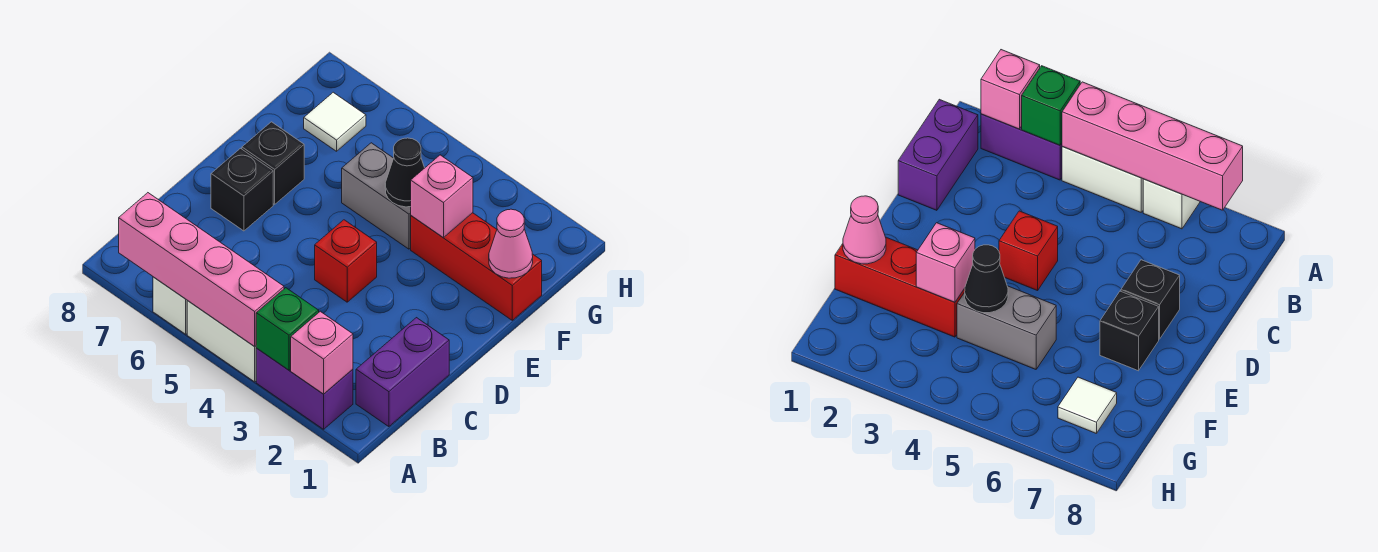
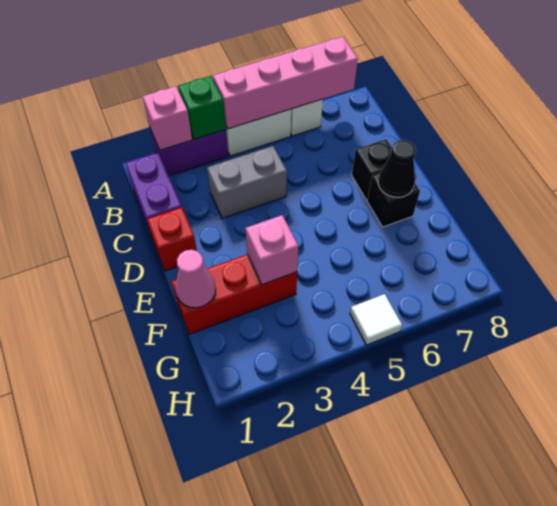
red brick D4 level 1 -> red brick D1 level 1
grey brick F4:F5 level 1 -> grey brick C3:C4 level 1
black cone F4 level 2 -> black cone E7 level 2
white tile G7 level 1 -> white tile H5 level 1

